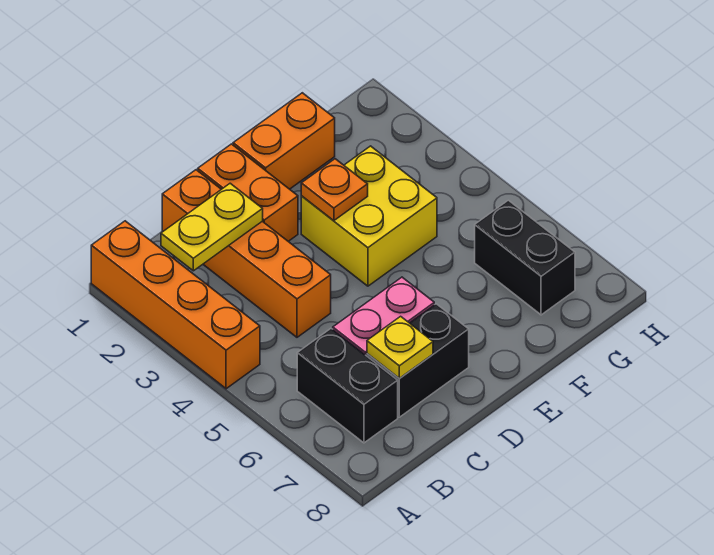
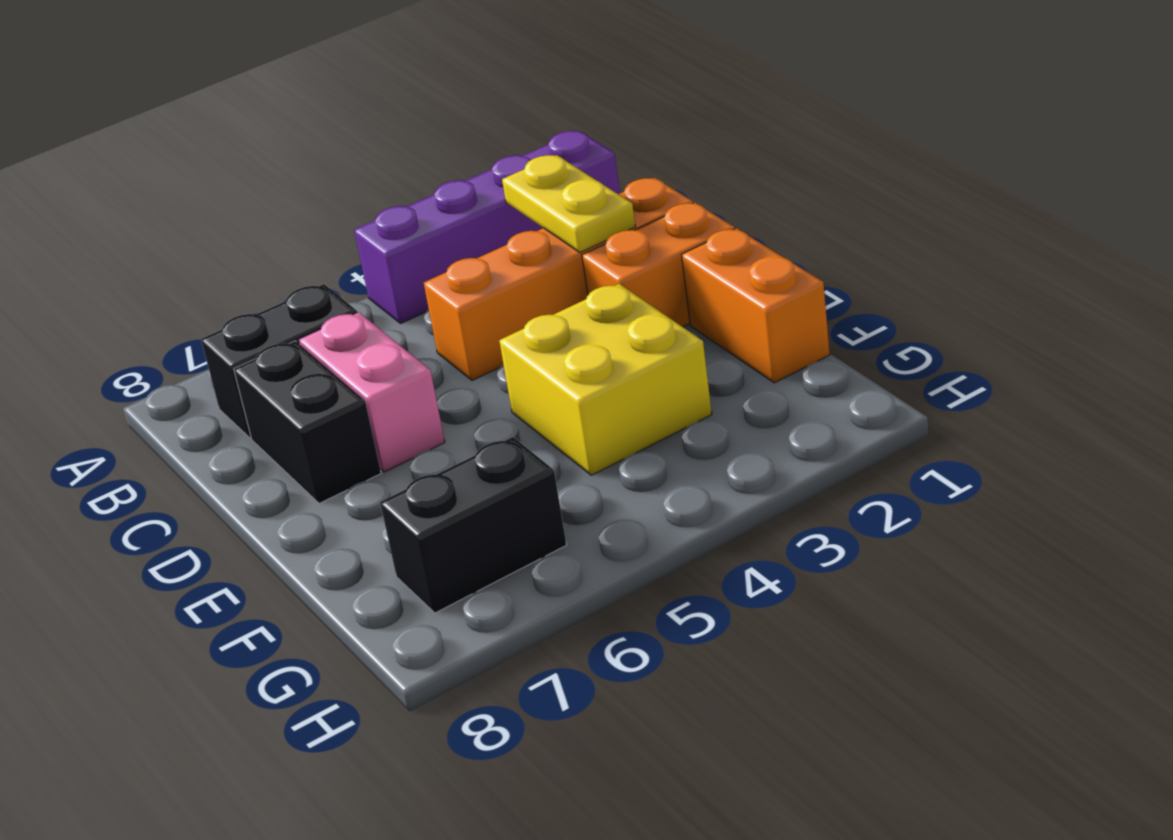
orange brick A1:A4 level 1 -> purple brick A1:A4 level 1
yellow plate C7 level 2 -> none
orange plate E3 level 2 -> none

